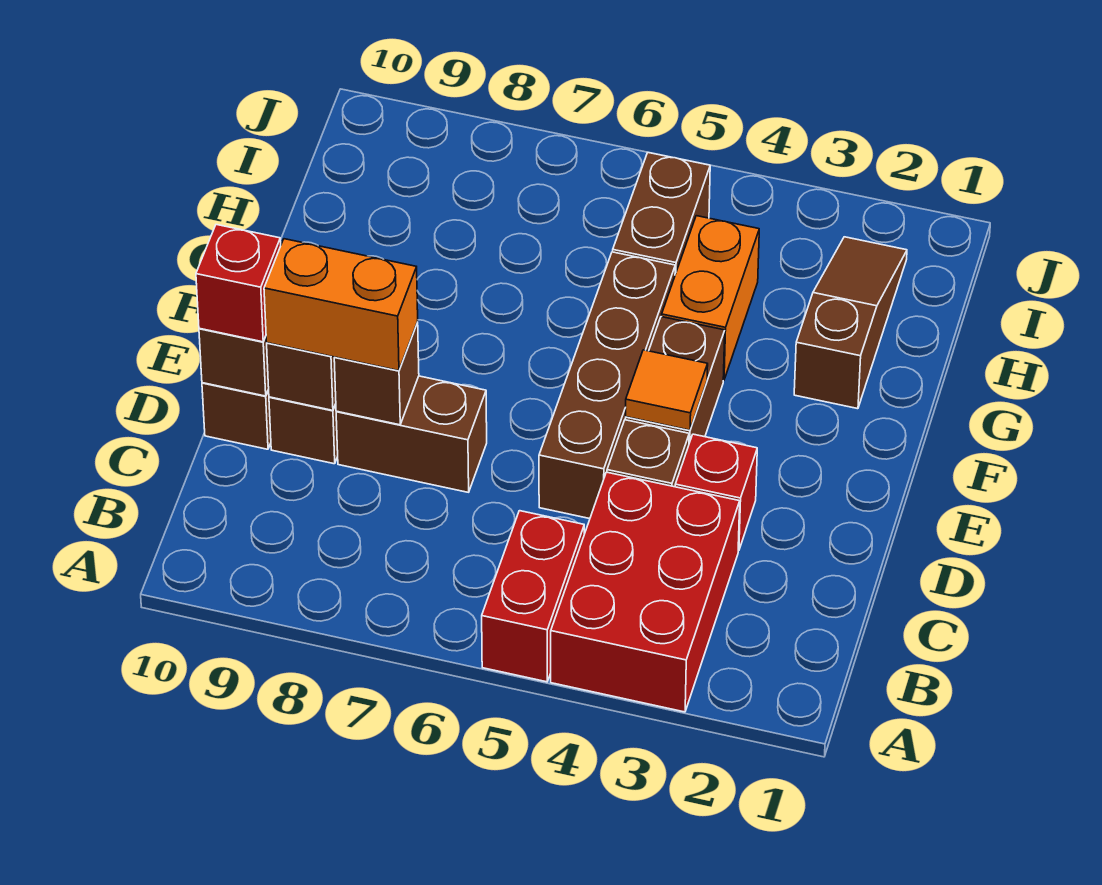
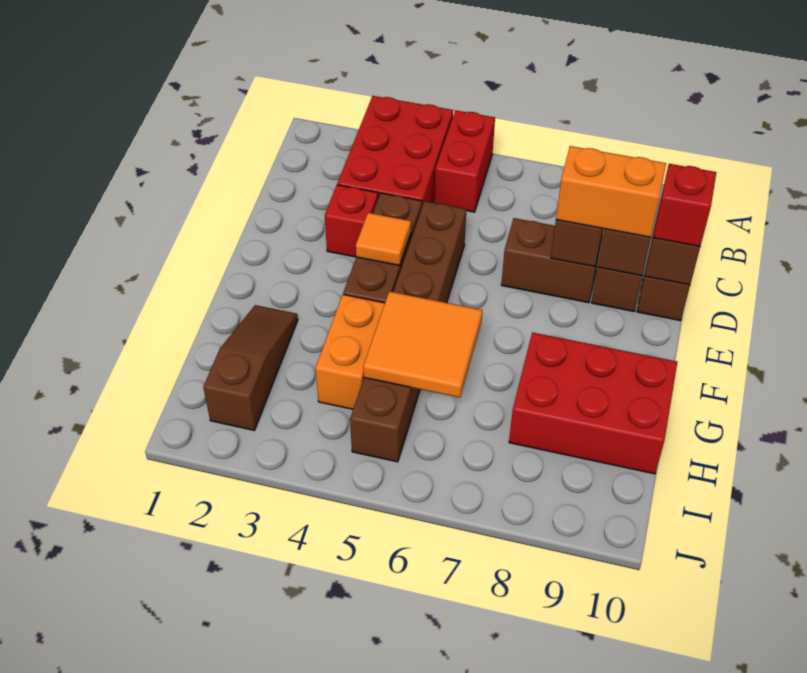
brown slope G2:I2 level 1 top G -> brown slope G2:I2 level 1 top I
none -> orange tile G5:H6 level 2
none -> red brick G8:H10 level 1

